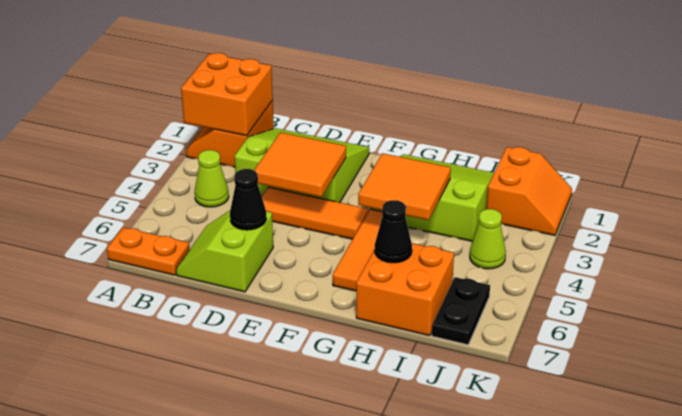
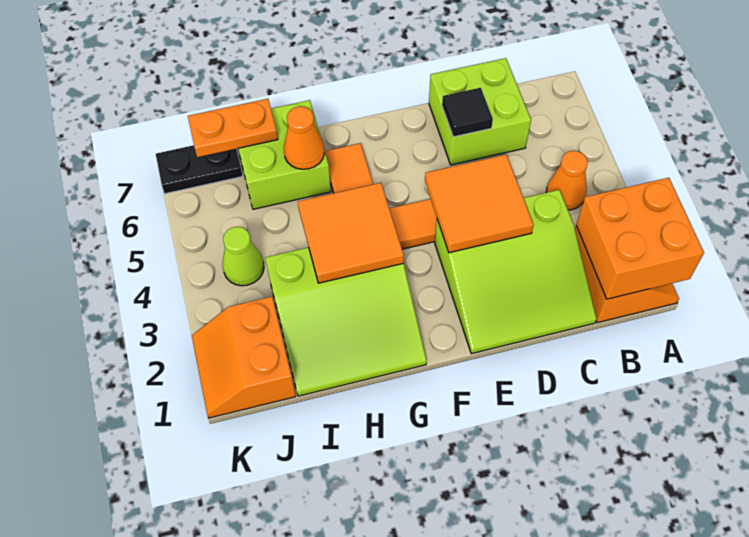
orange plate A7:B7 level 1 -> orange plate I7:J7 level 2
lime cone B4 level 1 -> orange cone B4 level 1
lime slope C6:D7 level 1 top D -> lime brick C6:D7 level 1
black cone D6 level 2 -> black tile D6 level 2
orange brick H6:I7 level 1 -> lime brick H6:I7 level 1
black cone H6 level 2 -> orange cone H6 level 2
black plate J6:J7 level 1 -> black plate J7:K7 level 1

